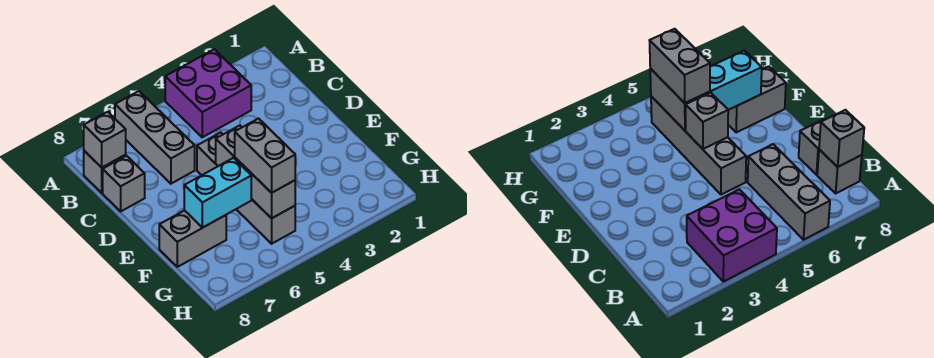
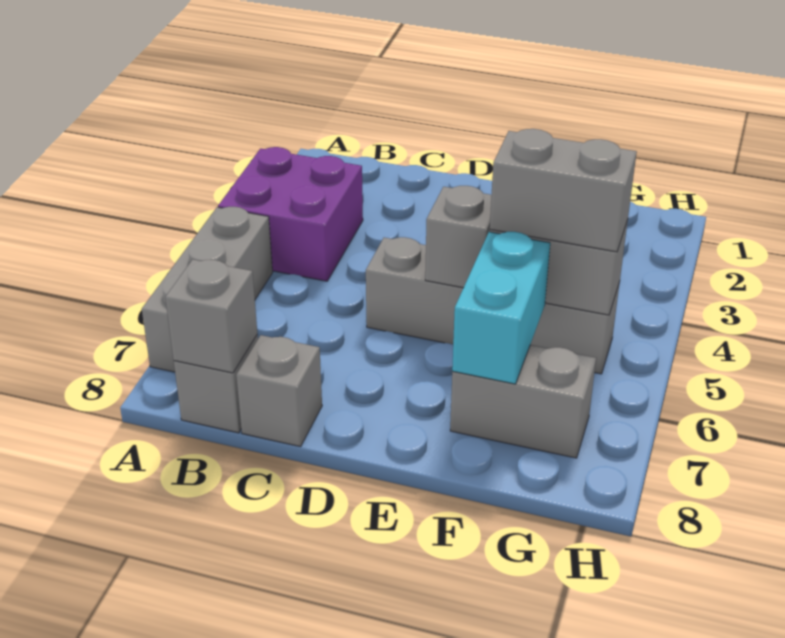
grey brick A6:C6 level 1 -> grey brick A5:A7 level 1
grey brick F7:F8 level 1 -> grey brick F7:G7 level 1

